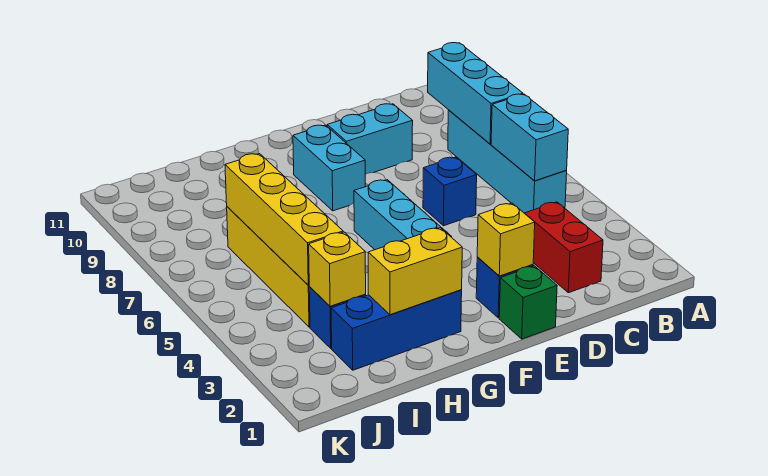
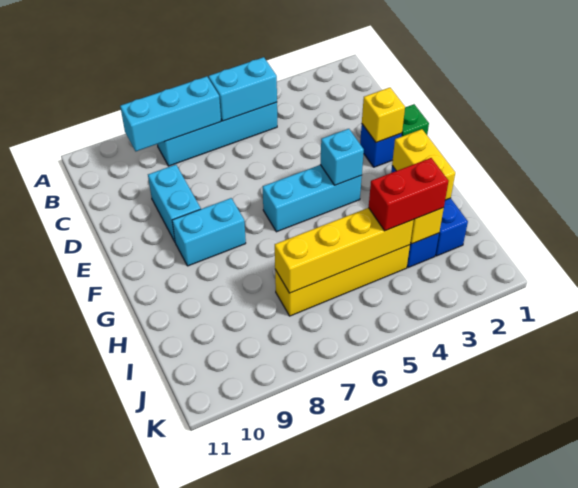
red brick C2:C3 level 1 -> red brick I3:I4 level 3
blue brick D6 level 1 -> none
none -> cyan brick F4 level 2

